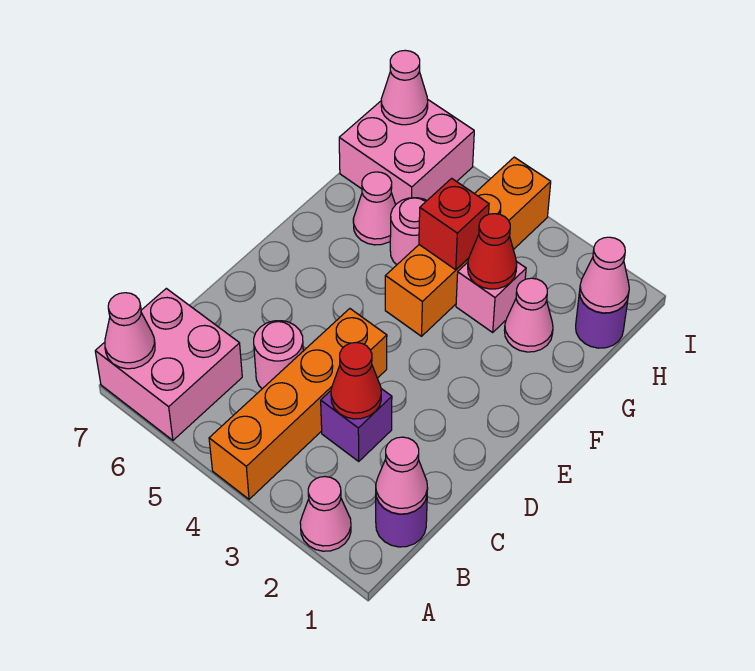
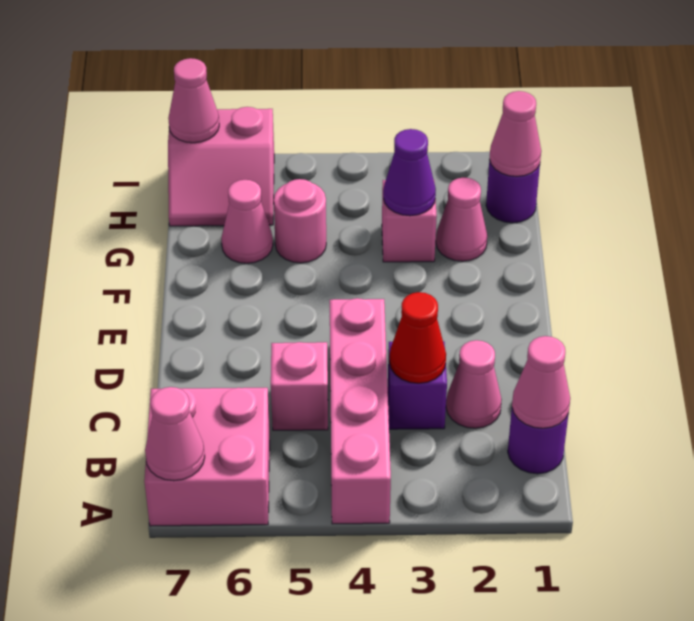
pink cone A2 level 1 -> pink cone C2 level 1
orange brick A4:D4 level 1 -> pink brick A4:D4 level 1
pink round brick C5 level 1 -> pink brick C5 level 1
orange brick F4:I4 level 1 -> none
red cone G3 level 2 -> purple cone G3 level 2
red brick G4 level 2 -> none
pink brick H6:I7 level 1 -> pink slope H6:I7 level 1 top I

